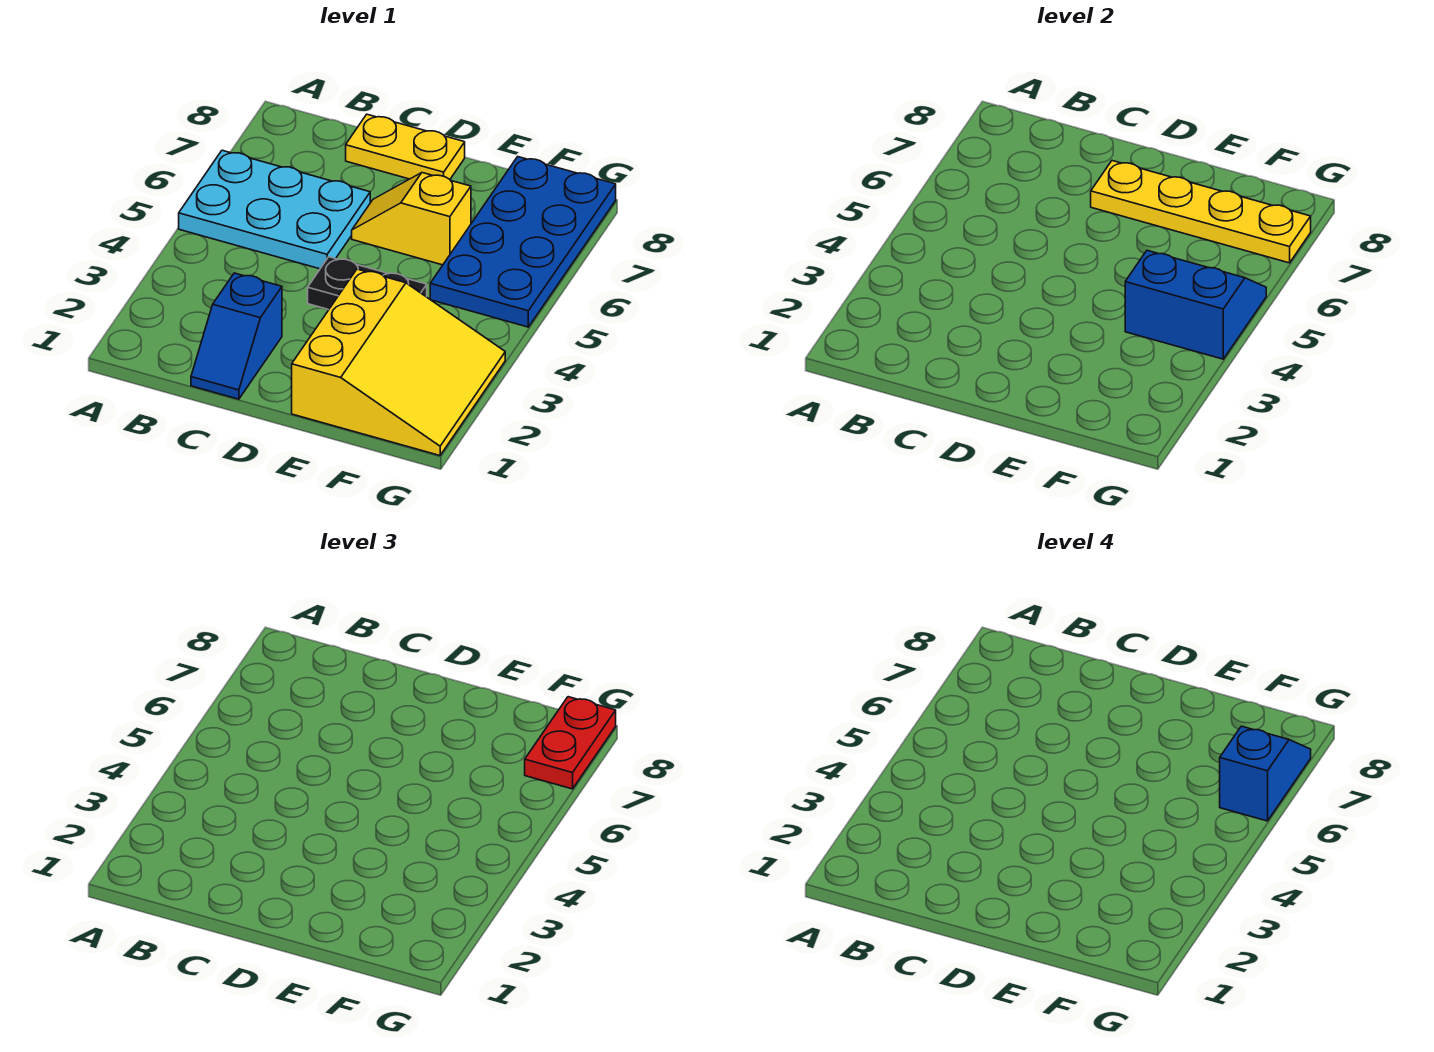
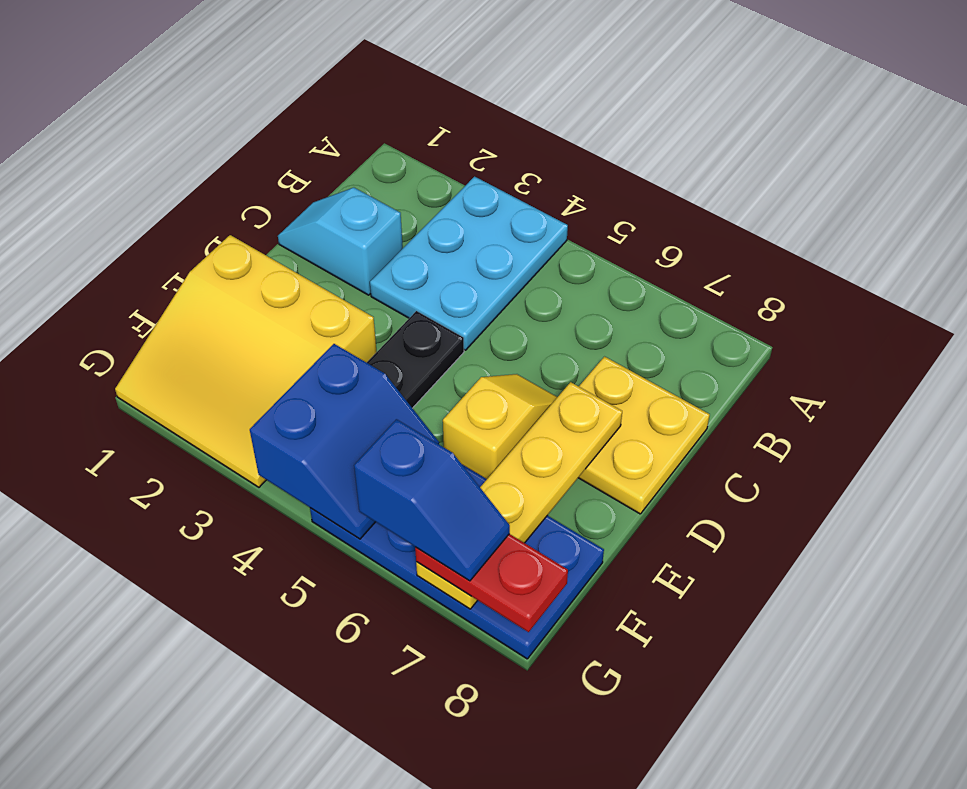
cyan plate A5:C6 level 1 -> cyan plate A3:C4 level 1
blue slope C1:C2 level 1 top 2 -> cyan slope C1:C2 level 1 top 2
yellow plate C8:D8 level 1 -> yellow plate C7:D8 level 1

